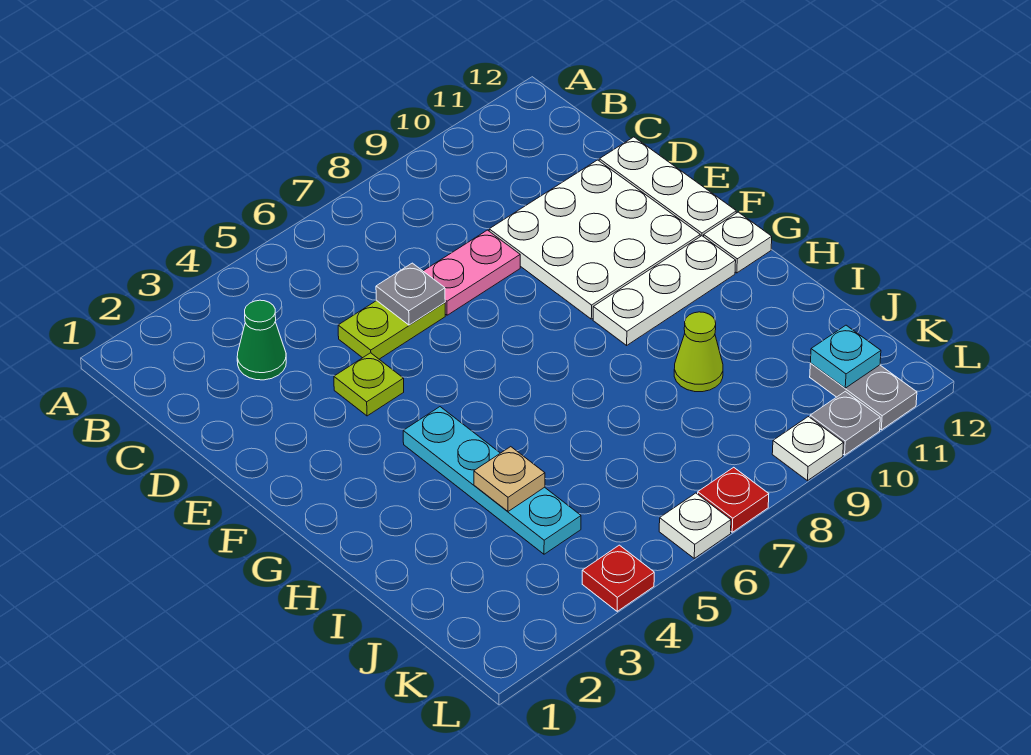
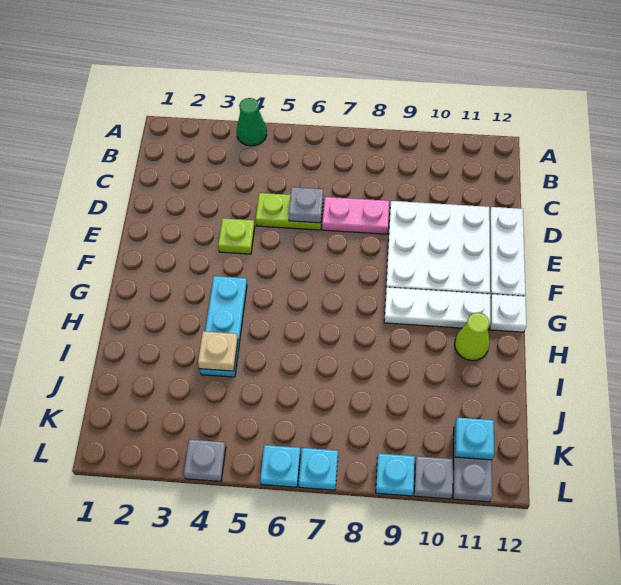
green cone C3 level 1 -> green cone A4 level 1
cyan plate G4:J4 level 1 -> cyan plate G4:I4 level 1
lime cone I9 level 1 -> lime cone H11 level 1
red plate L4 level 1 -> grey plate L4 level 1
white plate L6 level 1 -> cyan plate L6 level 1
red plate L7 level 1 -> cyan plate L7 level 1
white plate L9 level 1 -> cyan plate L9 level 1

